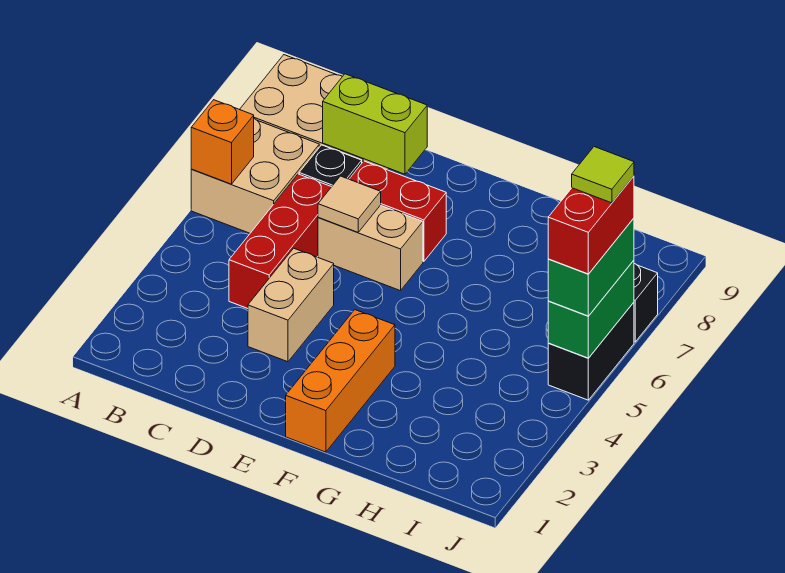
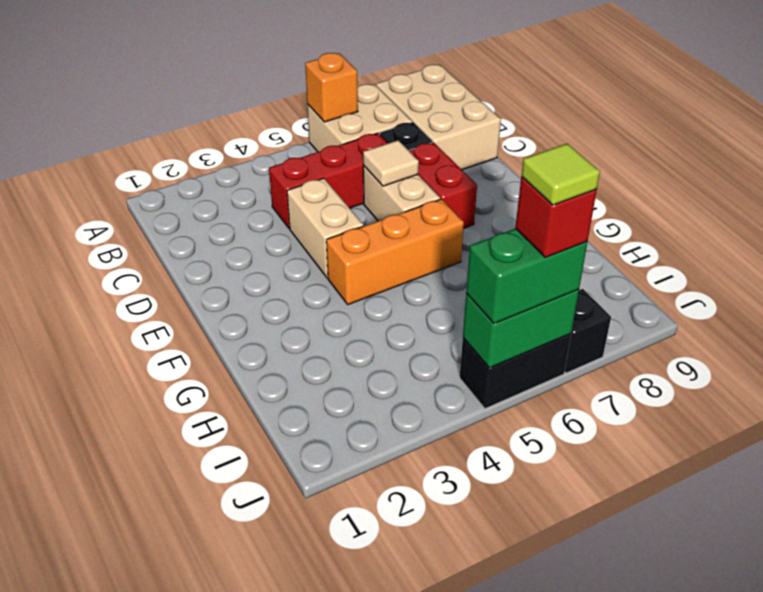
lime brick C8:D8 level 2 -> none
tan brick D3:D4 level 1 -> tan brick D4:E4 level 1
orange brick F1:F3 level 1 -> orange brick F4:F6 level 1
red brick J5:J6 level 4 -> red brick J6 level 4

